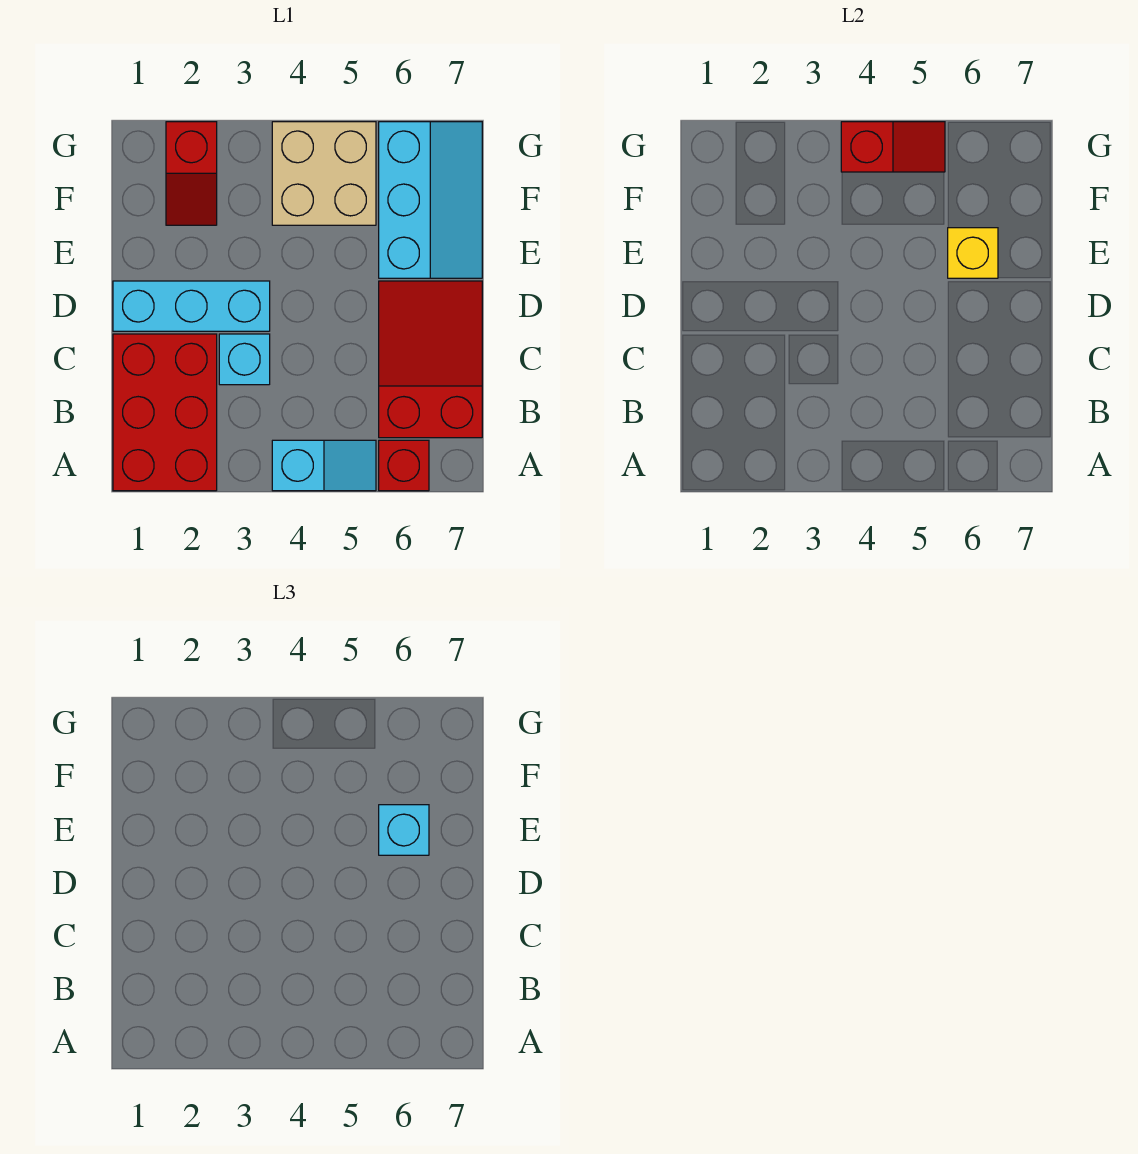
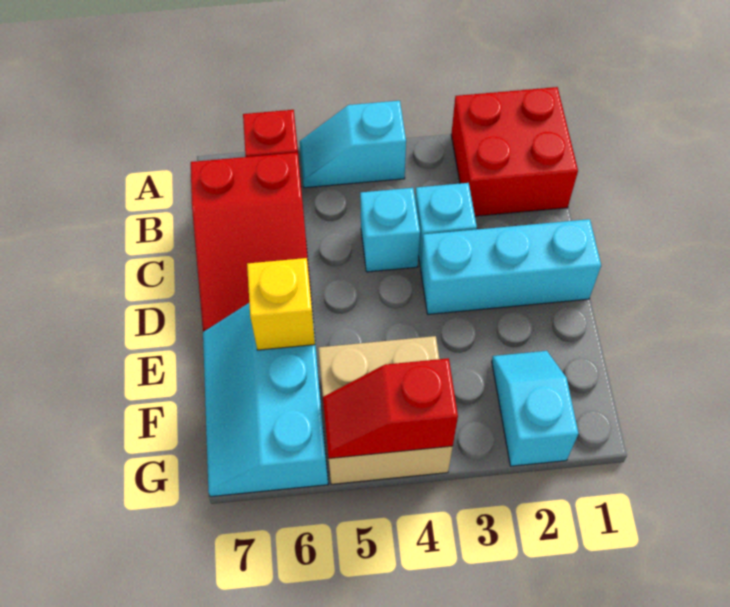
red brick A1:C2 level 1 -> red brick A1:B2 level 1
cyan brick E6 level 3 -> cyan brick C4 level 1
red slope F2:G2 level 1 top G -> cyan slope F2:G2 level 1 top G

